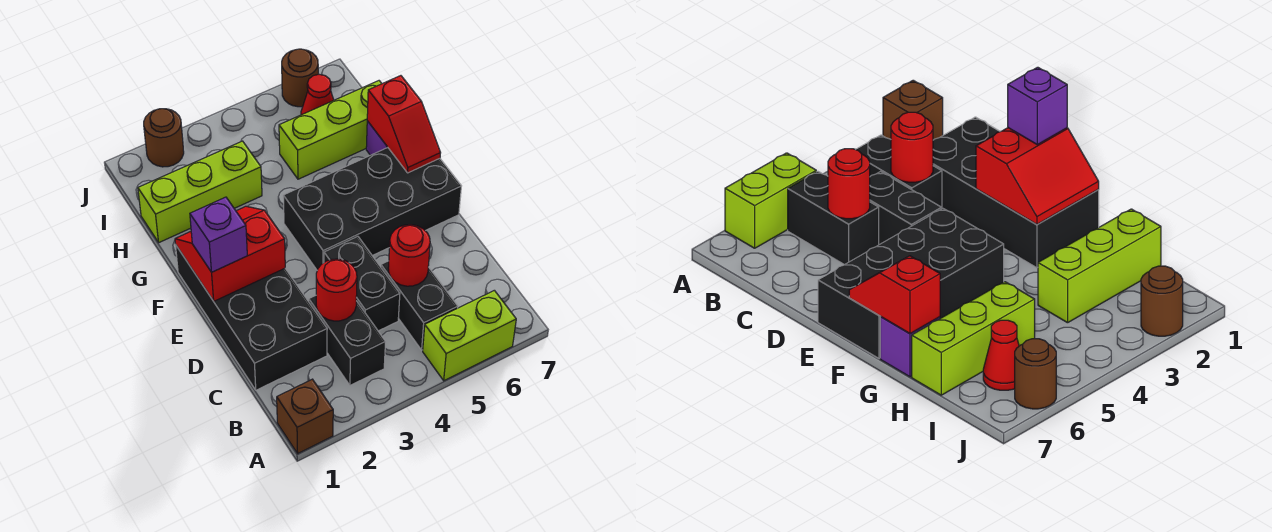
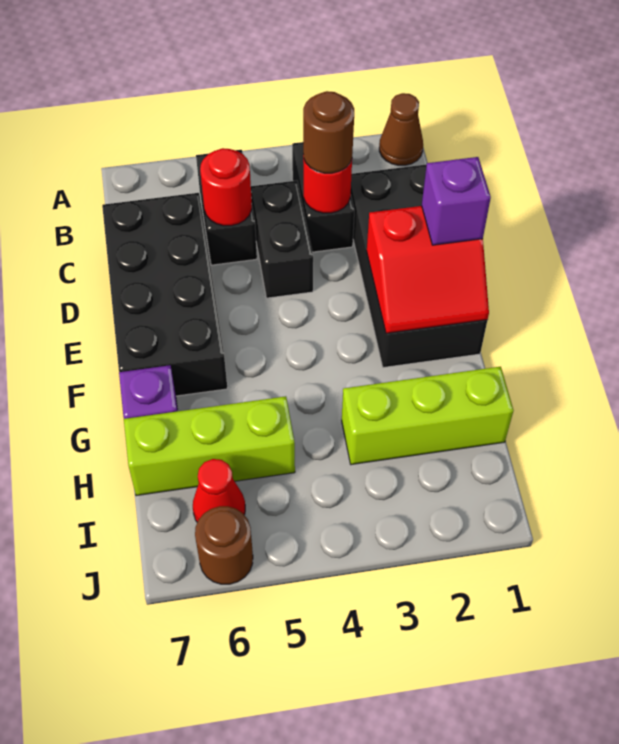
brown brick A1 level 1 -> brown cone A1 level 1
lime brick A5:A6 level 1 -> none
black brick E4:F7 level 1 -> black brick C6:F7 level 1
red slope F7:G7 level 2 top G -> none
brown round brick J2 level 1 -> brown round brick C3 level 3

